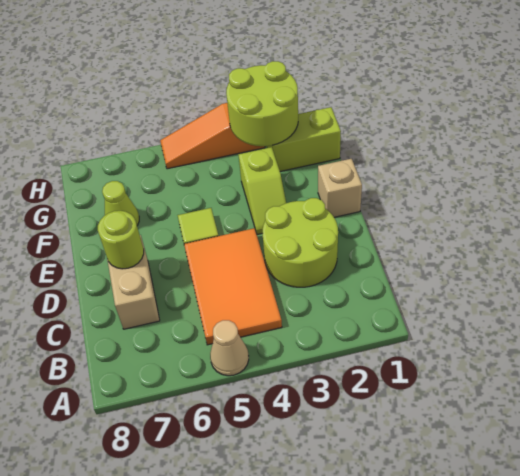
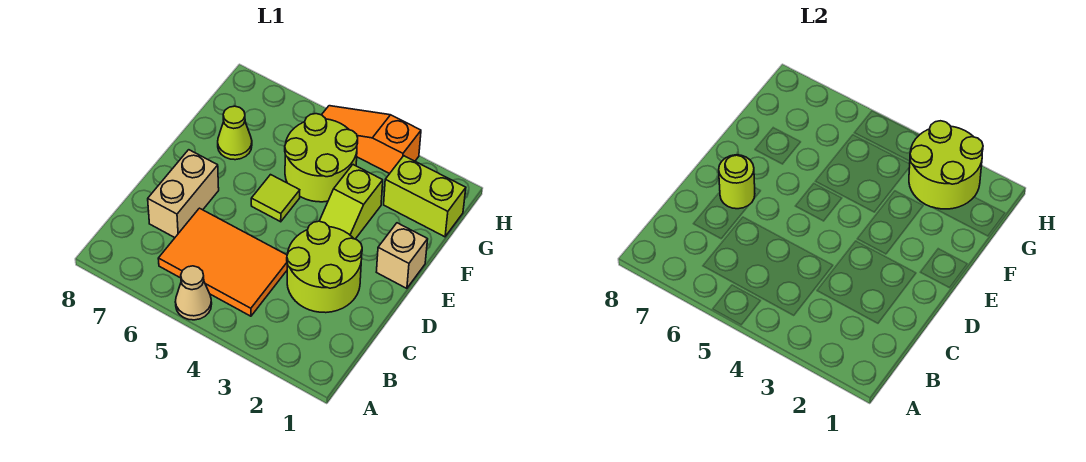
orange tile B4:D5 level 1 -> orange tile B4:C6 level 1
none -> lime round brick F4:G5 level 1

